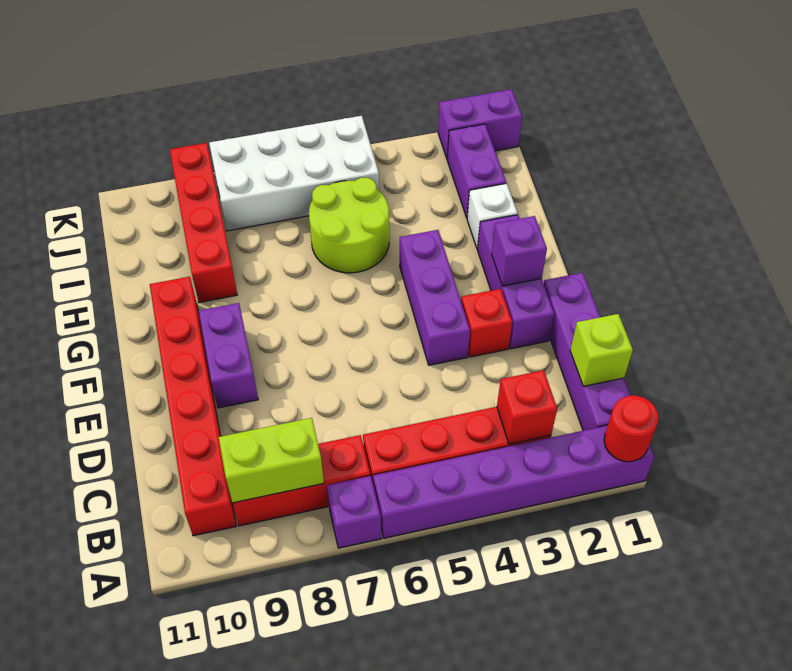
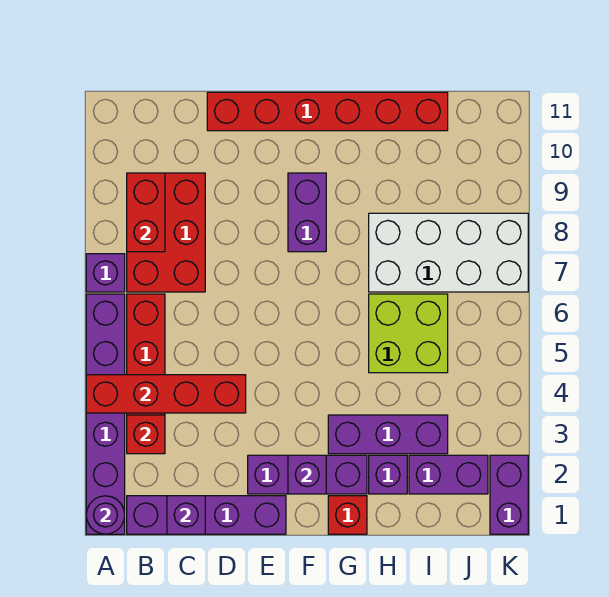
red round brick A1 level 2 -> purple round brick A1 level 2
red brick B7:B9 level 1 -> red brick B7:C9 level 1
lime brick B8:B9 level 2 -> red brick B8:B9 level 2
red brick B10:G10 level 1 -> red brick D11:I11 level 1
lime brick C1 level 2 -> purple brick C1 level 2
red brick E3 level 1 -> red brick G1 level 1
purple brick E4:G4 level 1 -> purple brick G3:I3 level 1
purple brick E9:F9 level 1 -> purple brick F8:F9 level 1
white brick H2 level 1 -> purple brick H2 level 1
lime round brick H5:I6 level 1 -> lime brick H5:I6 level 1
red brick H9:K9 level 1 -> red brick A4:D4 level 2
white brick J5:K8 level 1 -> white brick H7:K8 level 1

